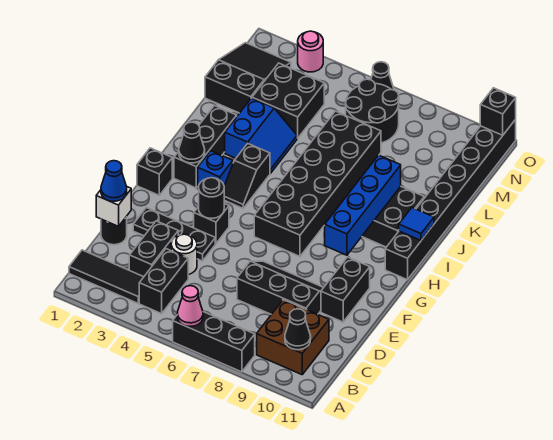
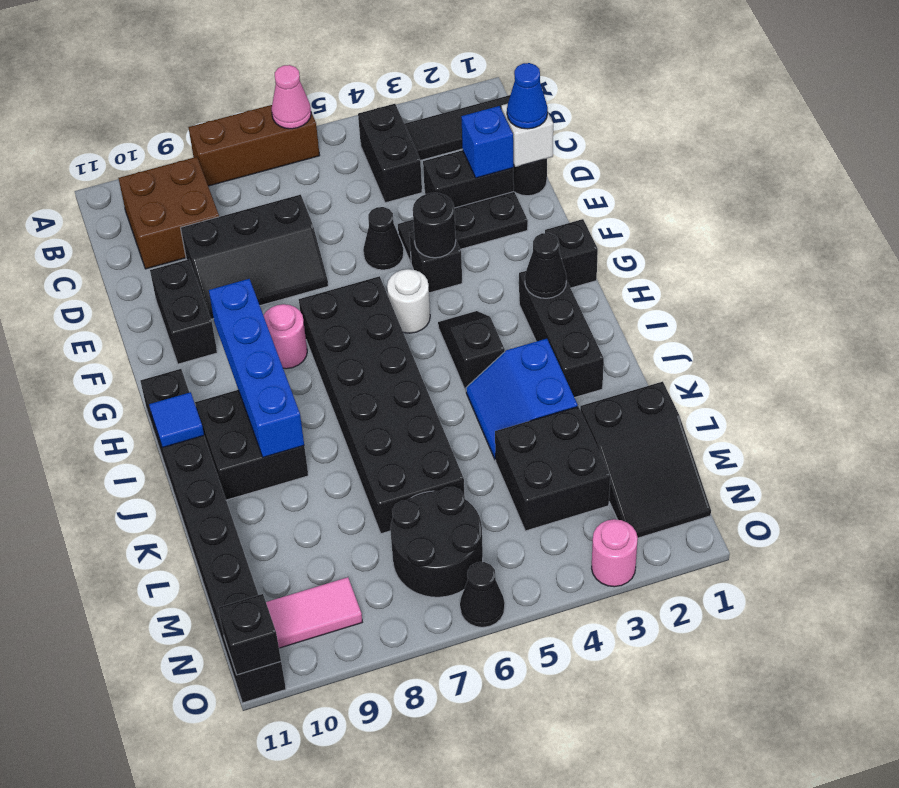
black brick A6:A8 level 1 -> brown brick A6:A8 level 1
black cone B10 level 2 -> black cone E5 level 1
black brick C3:D3 level 1 -> black brick D2:D3 level 1
white round brick D4 level 1 -> white round brick G5 level 1
none -> pink round brick G8 level 1
blue brick H3 level 1 -> blue brick D2 level 2
none -> pink tile N9:N10 level 1

